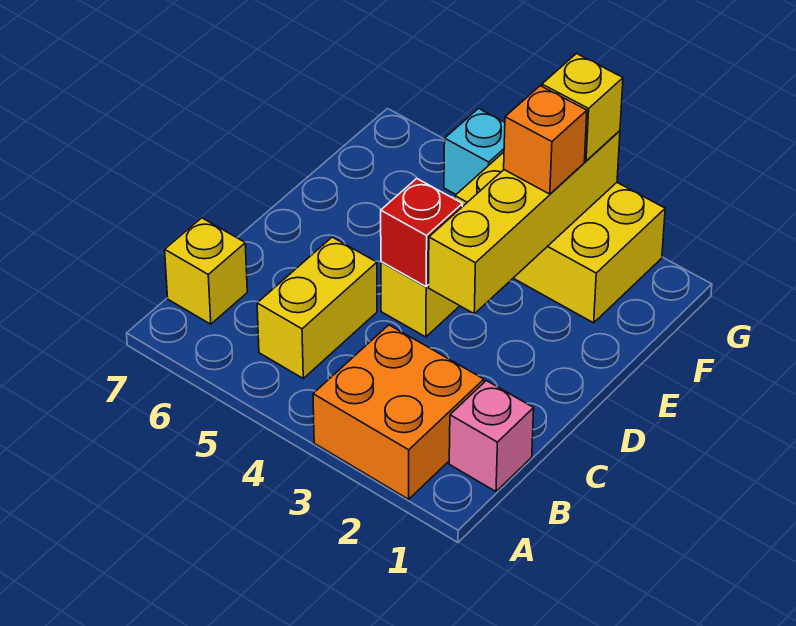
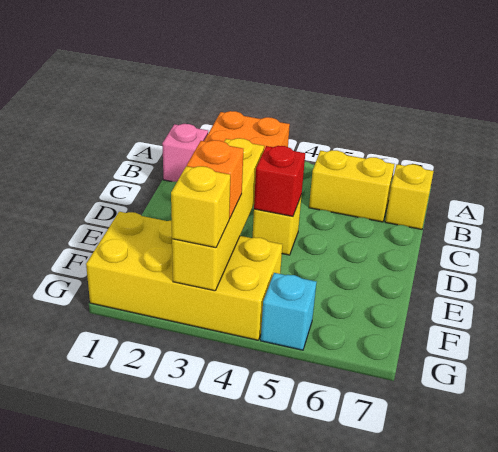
yellow brick B5:C5 level 1 -> yellow brick B5:B6 level 1
yellow brick F2:G4 level 1 -> yellow brick F1:G4 level 1

